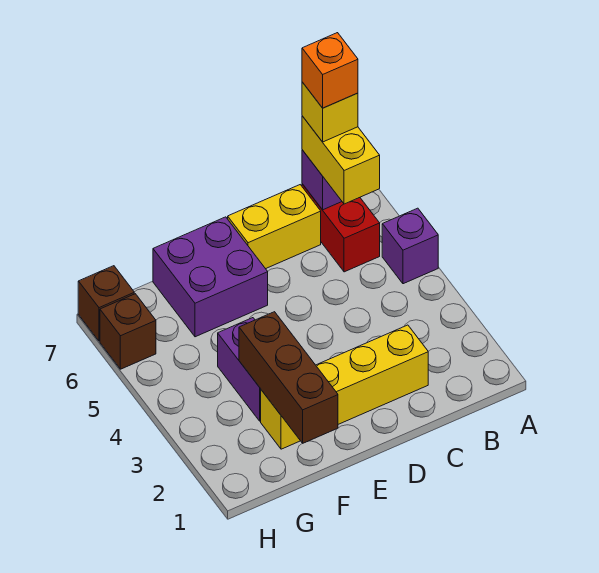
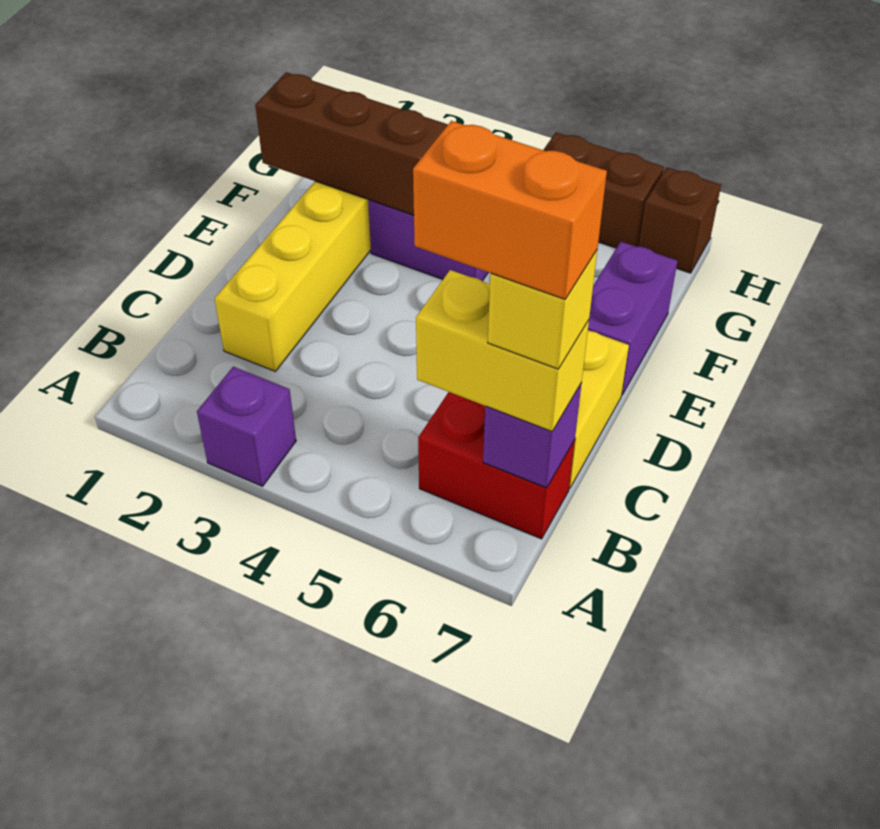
purple brick A5 level 1 -> purple brick A3 level 1
orange brick B7 level 5 -> orange brick B6:B7 level 5
purple brick E6:F7 level 1 -> purple brick E7:F7 level 1
brown brick H6 level 1 -> brown brick H5:H6 level 1

